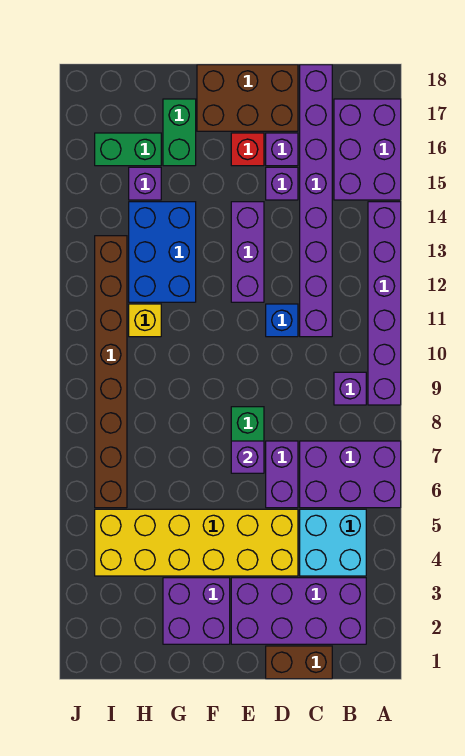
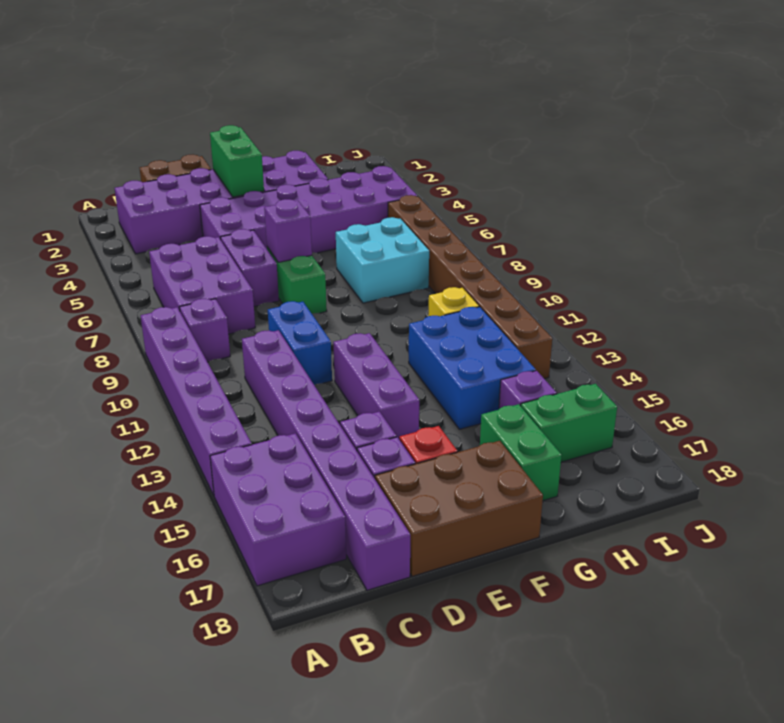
purple brick A6:C7 level 1 -> purple brick B6:C8 level 1
cyan brick B4:C5 level 1 -> cyan brick G7:H8 level 1
yellow brick D4:I5 level 1 -> purple brick D4:I5 level 1
blue brick D11 level 1 -> blue brick D10:D11 level 1
none -> green brick E2:E3 level 2

